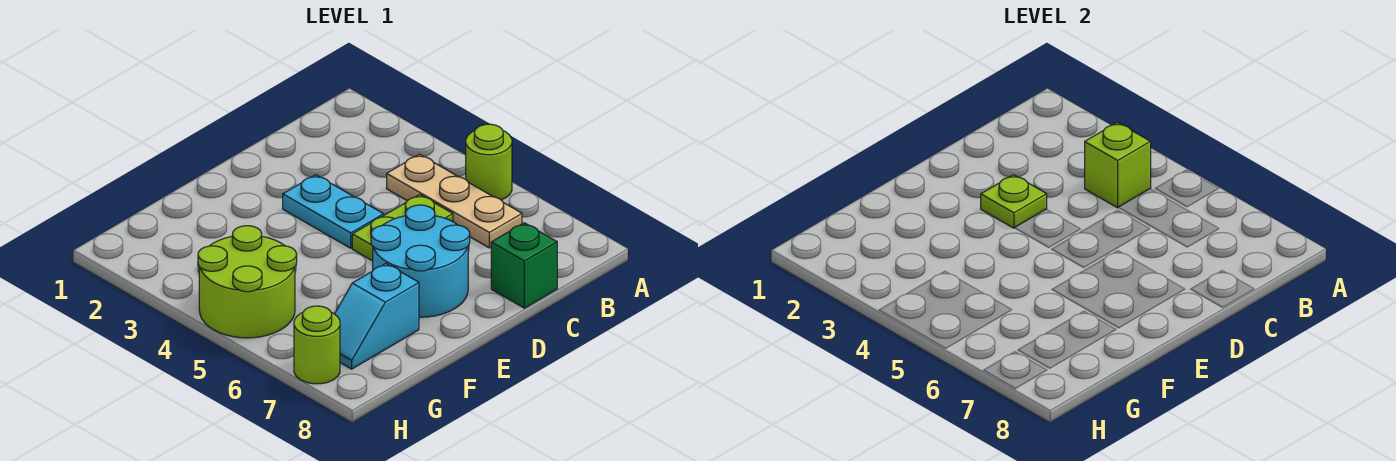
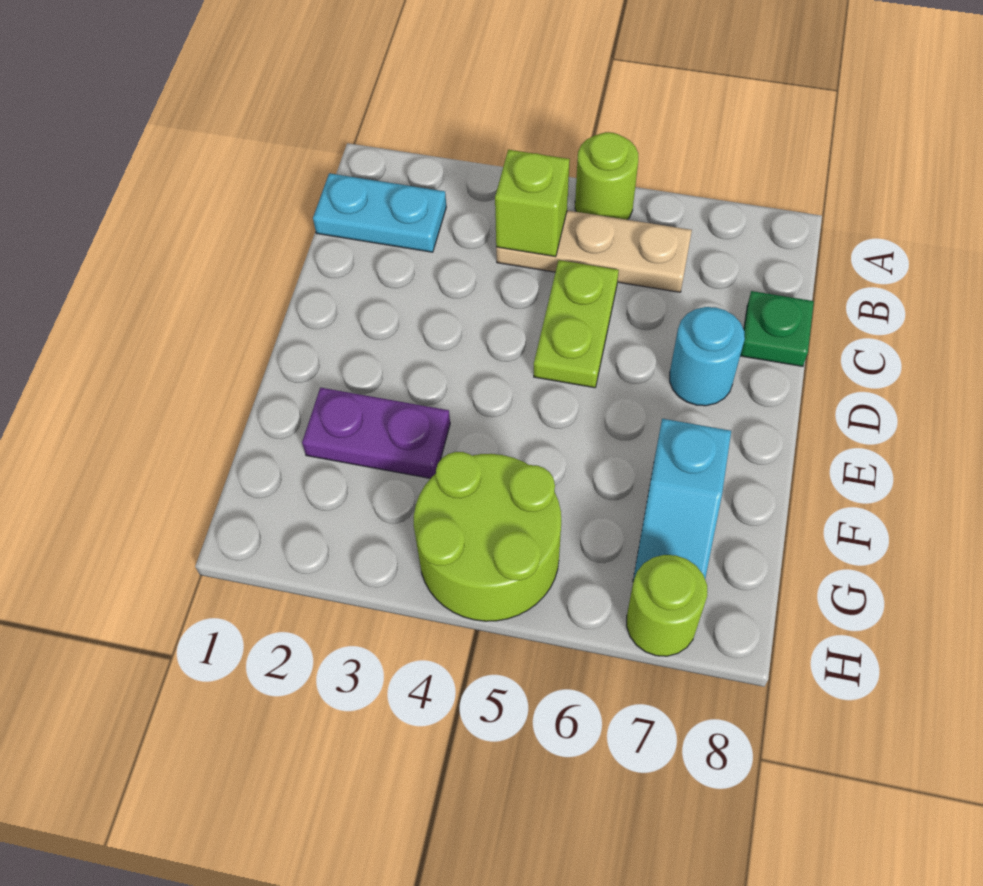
green brick C8 level 1 -> green plate C8 level 1
cyan plate D3:D4 level 1 -> cyan plate B1:B2 level 1
lime plate D3 level 2 -> none
cyan round brick D6:E7 level 1 -> cyan round brick D7 level 1
none -> purple plate F2:F3 level 1

